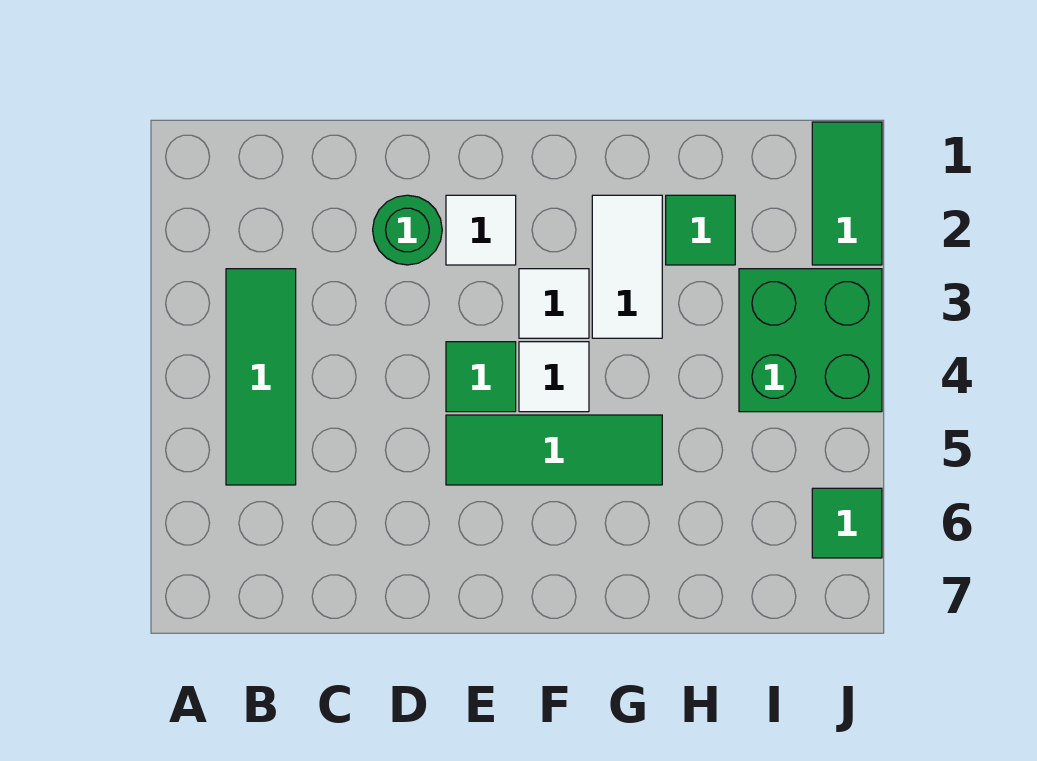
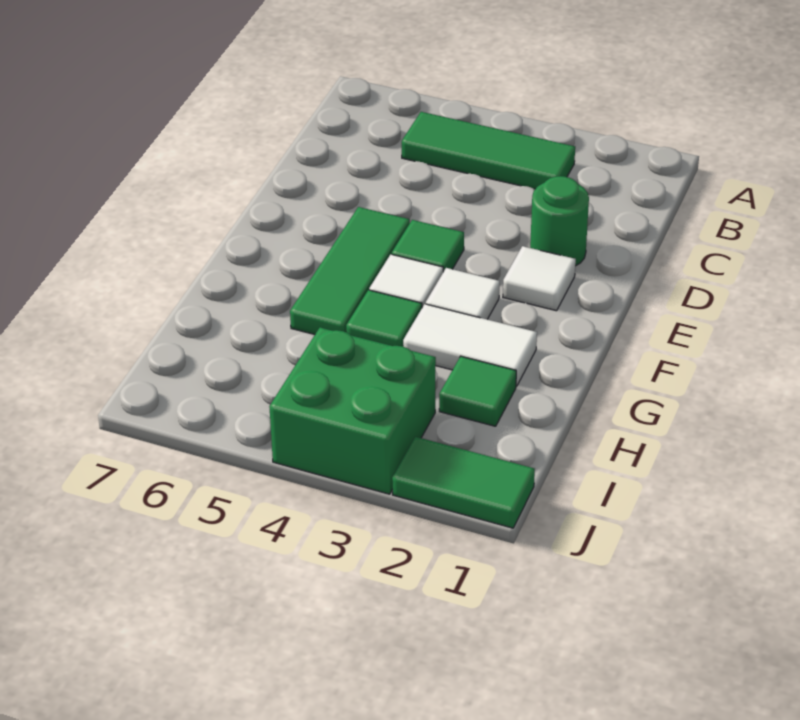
green tile J6 level 1 -> green tile G4 level 1

